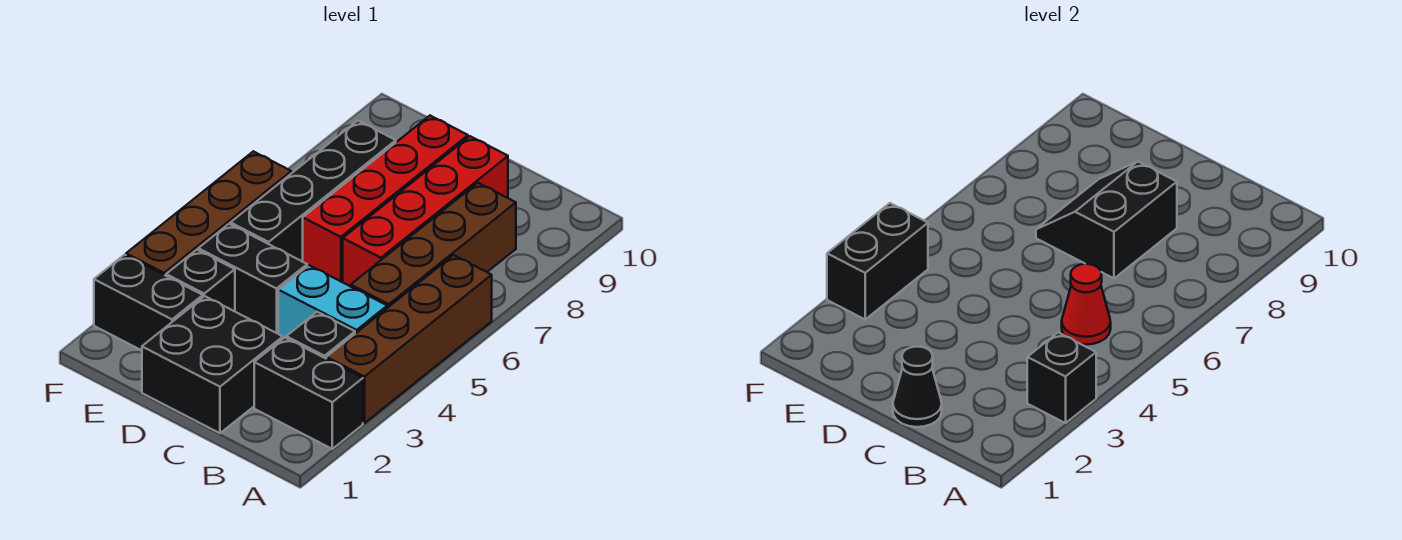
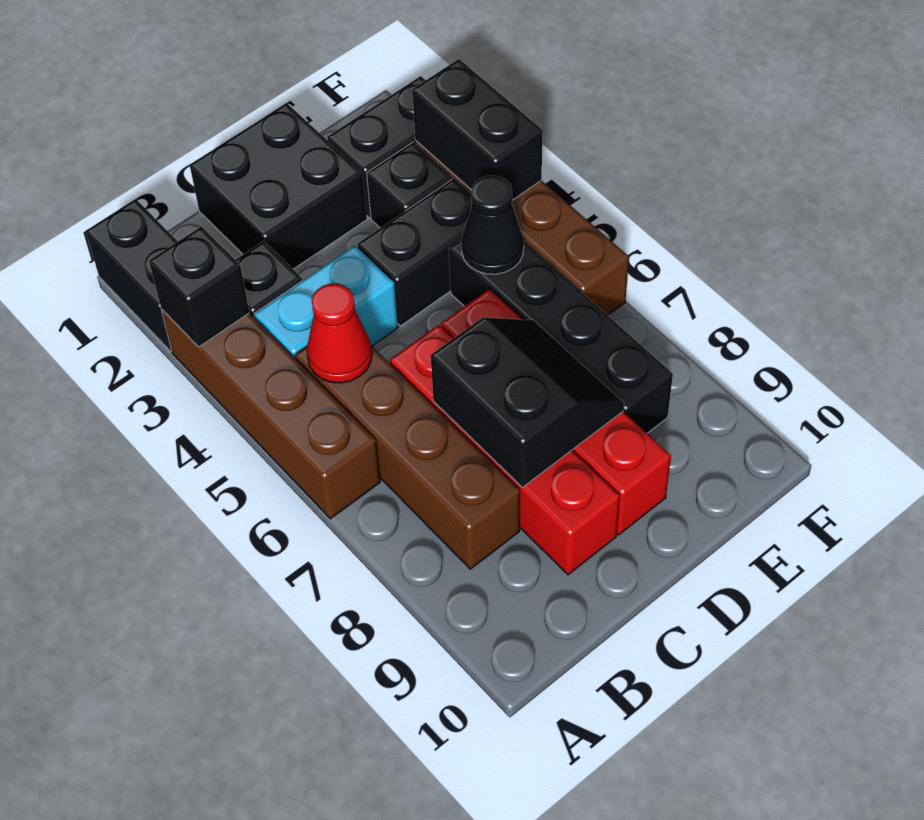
black brick A2:B2 level 1 -> black brick A1:A2 level 1
black cone C1 level 2 -> black cone E5 level 2

